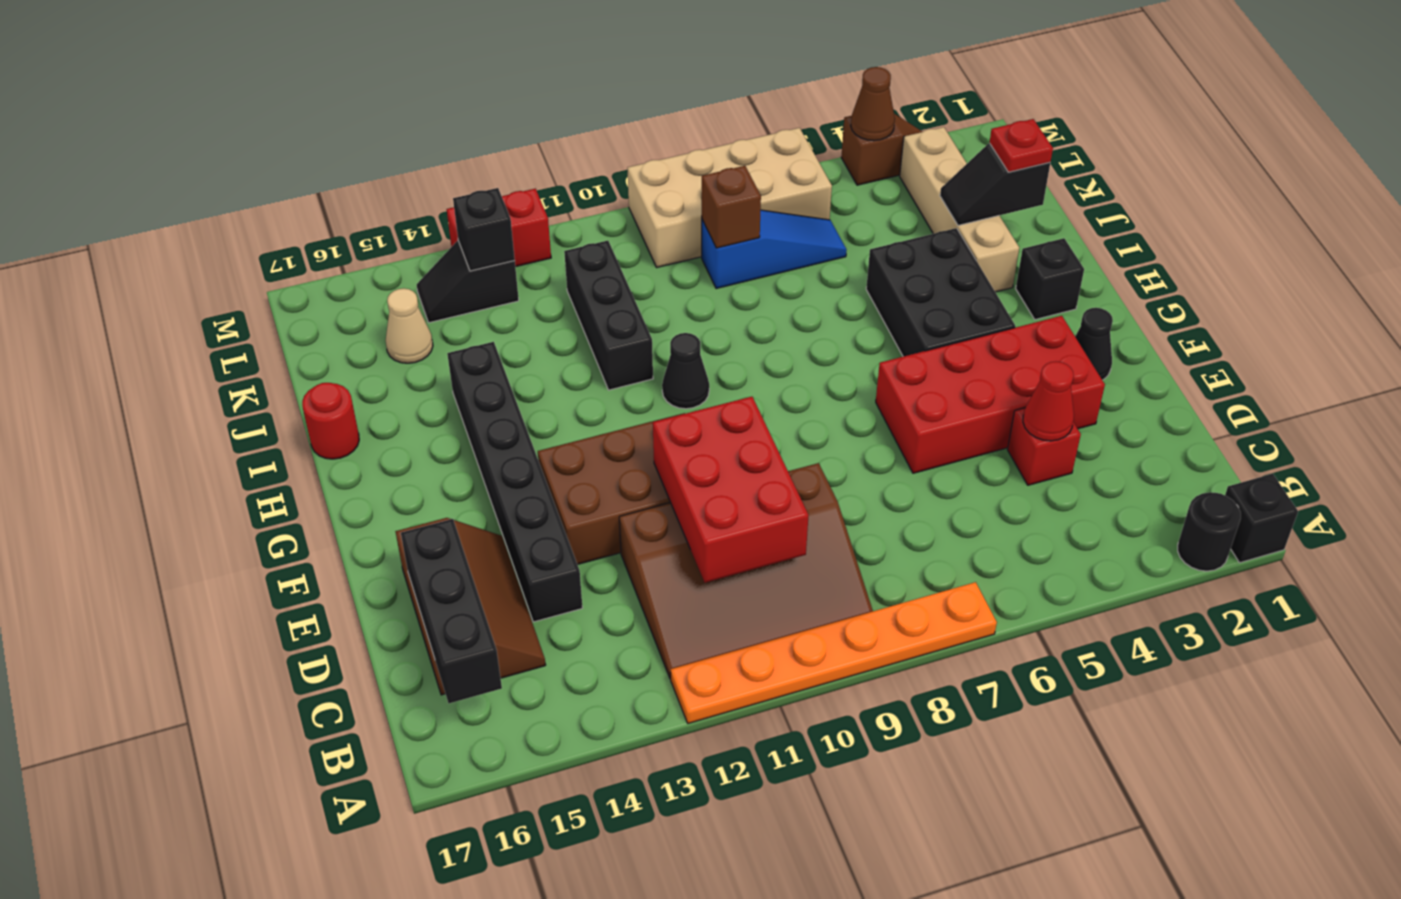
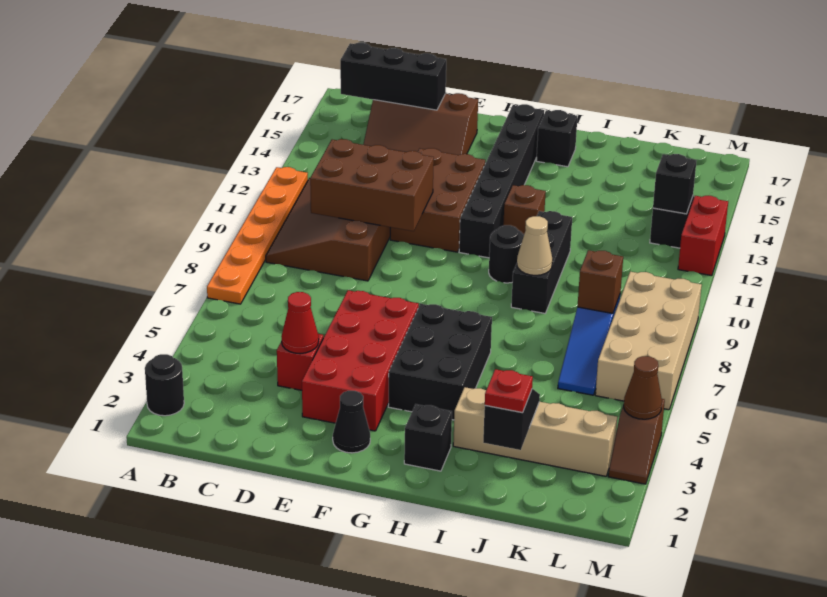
black brick A1 level 1 -> black brick H16 level 1
red brick C10:E11 level 2 -> brown brick C10:E11 level 2
black brick D14:I14 level 1 -> black brick G11:G16 level 1
black brick G4:I5 level 1 -> black brick G4:H6 level 1
black cone H10 level 1 -> black round brick H10 level 1
none -> brown brick H12 level 1
black brick I11:K11 level 1 -> black brick I9:I11 level 1
red round brick I17 level 1 -> none
tan cone K15 level 1 -> tan cone I9 level 2

